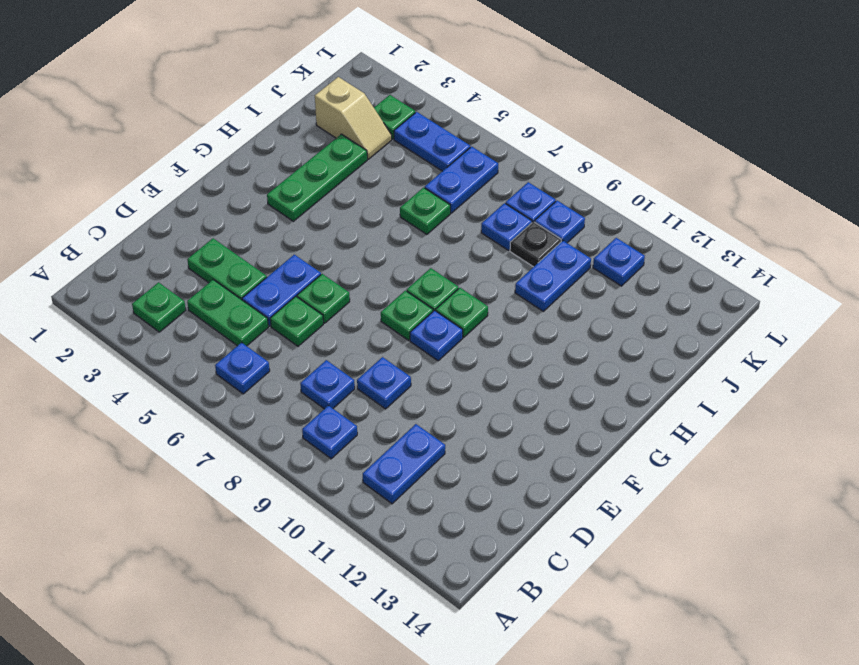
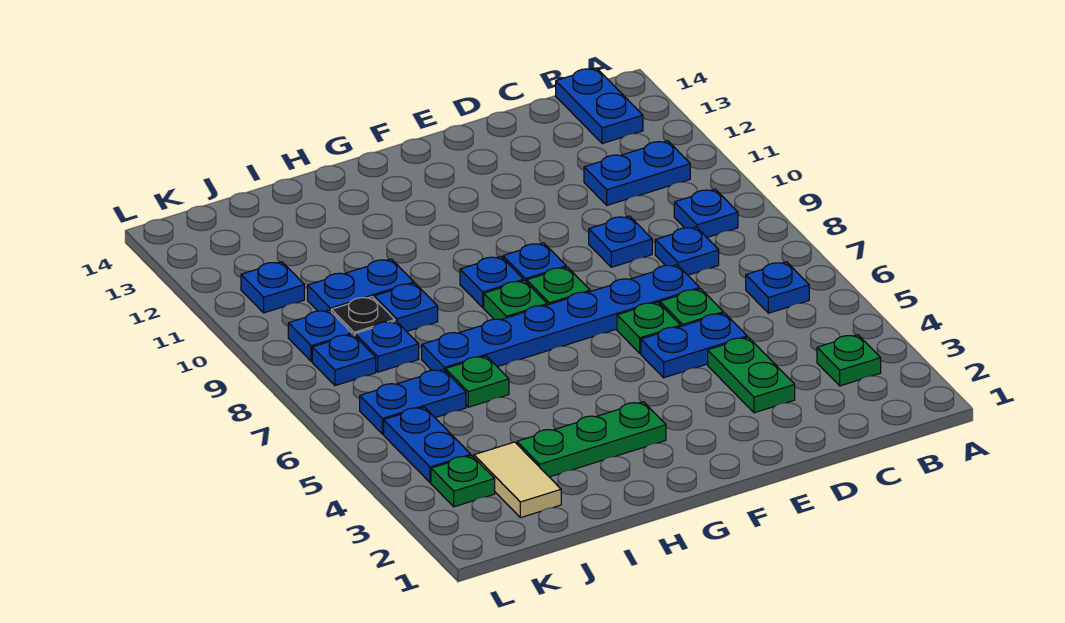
none -> blue plate B13:B14 level 1
green plate C4:C5 level 1 -> none
none -> blue plate D7:I7 level 1
green plate G9 level 1 -> blue plate G9 level 1
none -> blue plate I9 level 1
tan slope J2:J3 level 1 top 2 -> tan tile J2:J3 level 1

